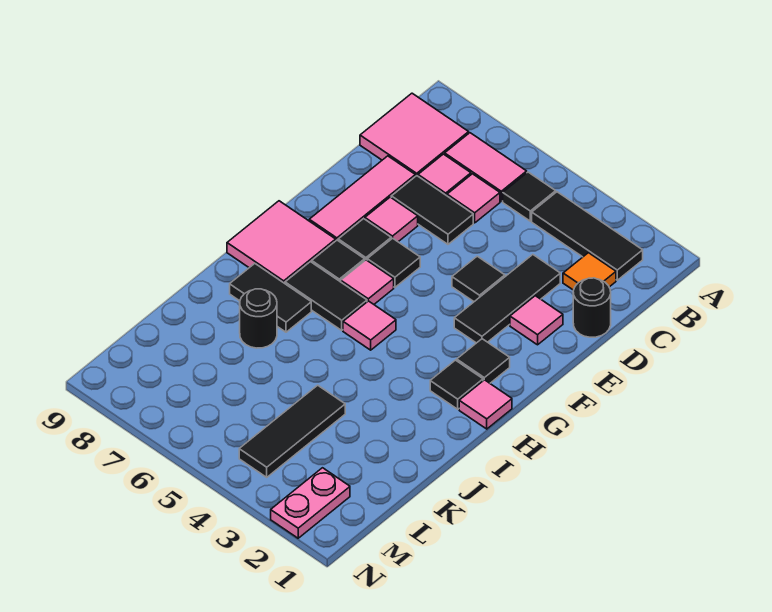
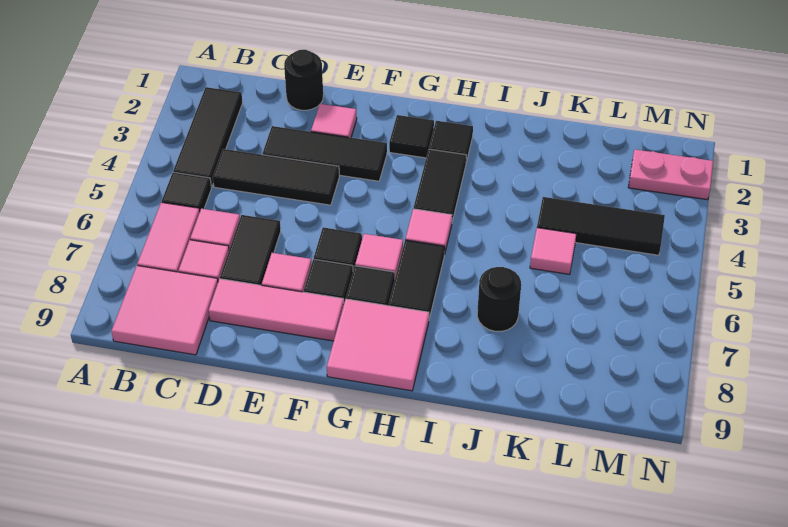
orange tile C2 level 1 -> none
black tile E4 level 1 -> black tile C4:E4 level 1
pink tile H1 level 1 -> pink tile K5 level 1
black tile I7:I8 level 1 -> black tile H3:H4 level 1

